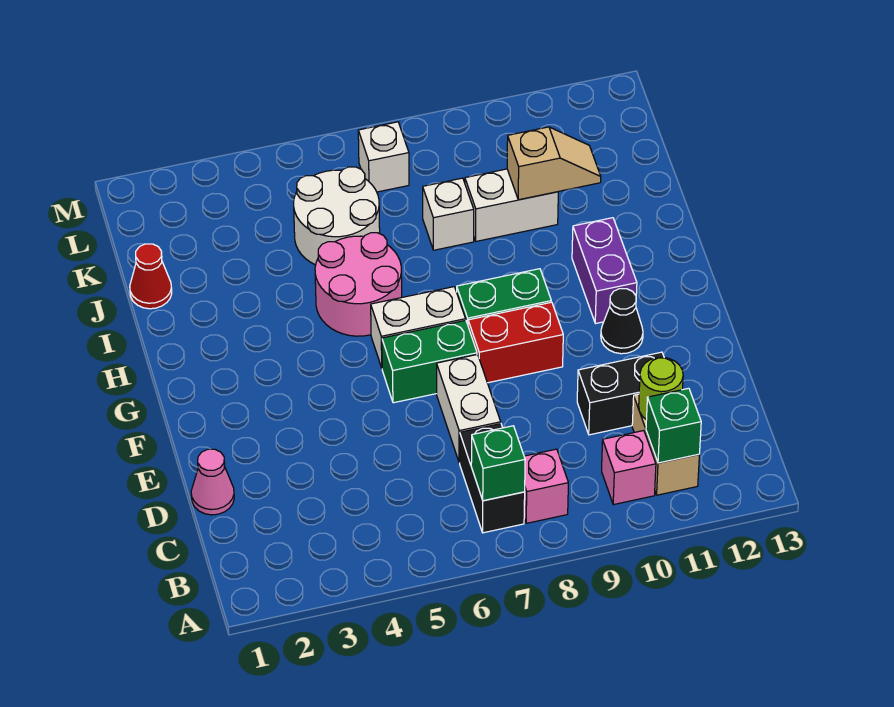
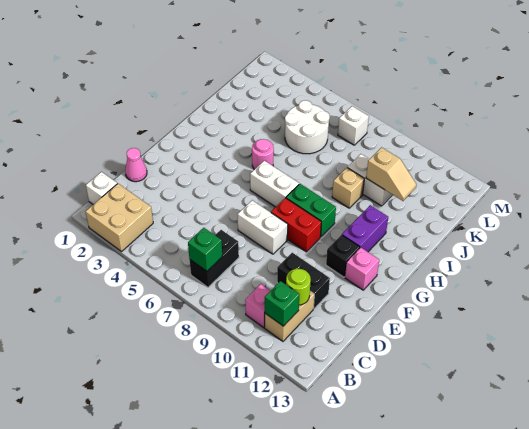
none -> tan brick A2:B3 level 1
pink brick B8 level 1 -> pink brick F12 level 1
white brick D7:E7 level 1 -> white brick E7:E8 level 1
green brick F6:F7 level 1 -> none
black cone F11 level 1 -> black brick F11 level 1
pink round brick H5:I6 level 1 -> pink round brick H5 level 1
none -> tan brick I9 level 1
red cone J1 level 1 -> none
white brick J8 level 1 -> white brick B1 level 1

